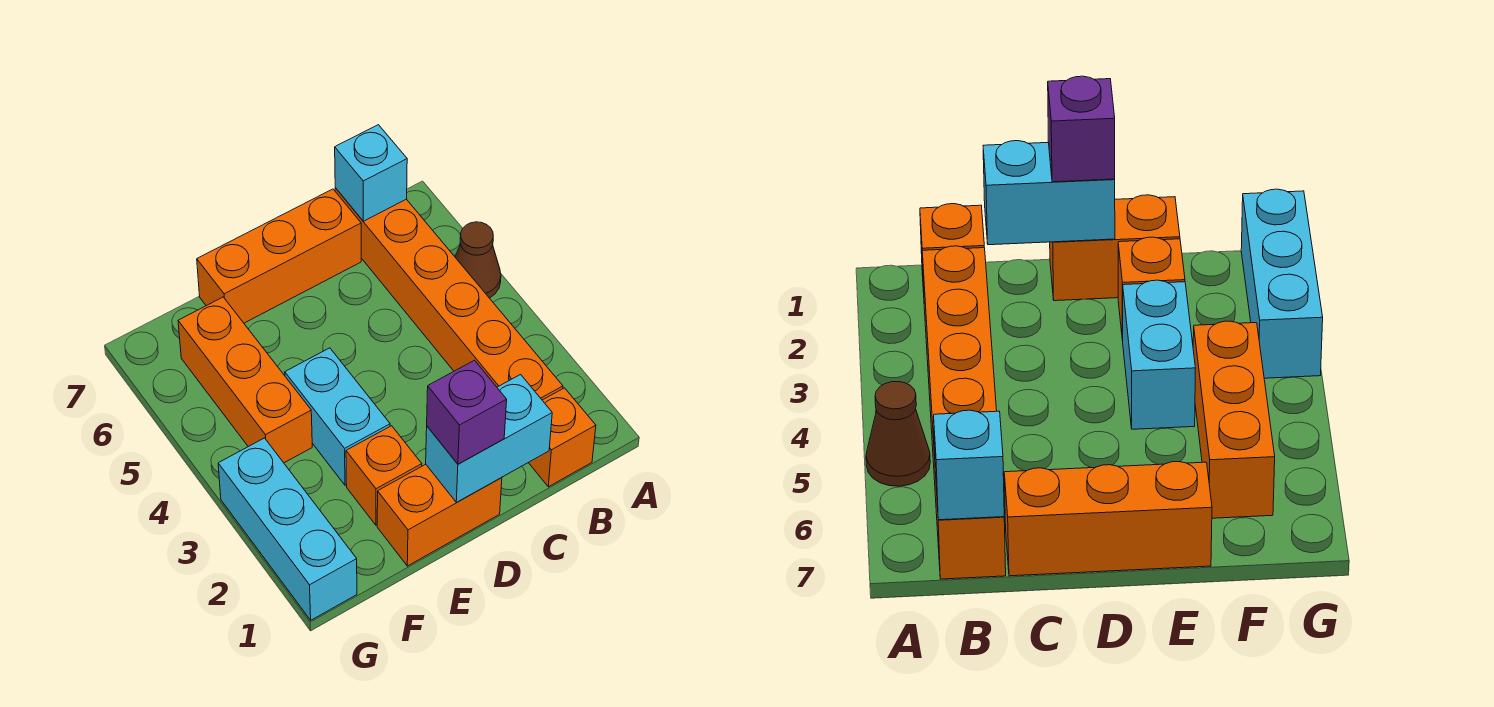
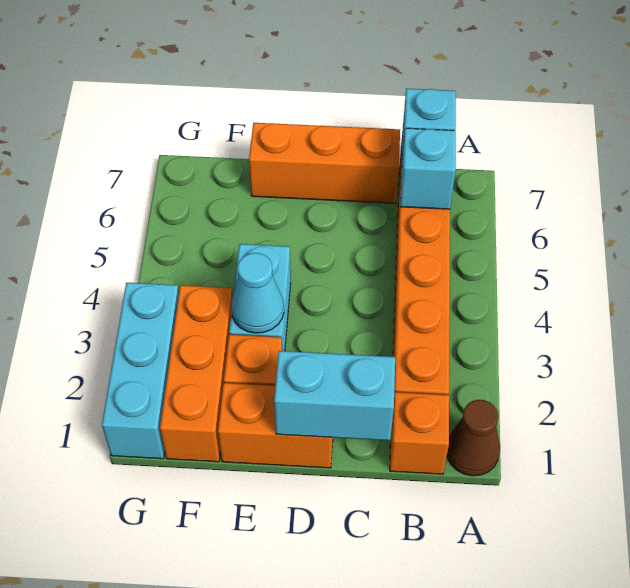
brown cone A5 level 1 -> brown cone A1 level 1
none -> cyan brick B6 level 2
purple brick D1 level 3 -> none
none -> cyan cone E3 level 2
orange brick F4:F6 level 1 -> orange brick F1:F3 level 1

